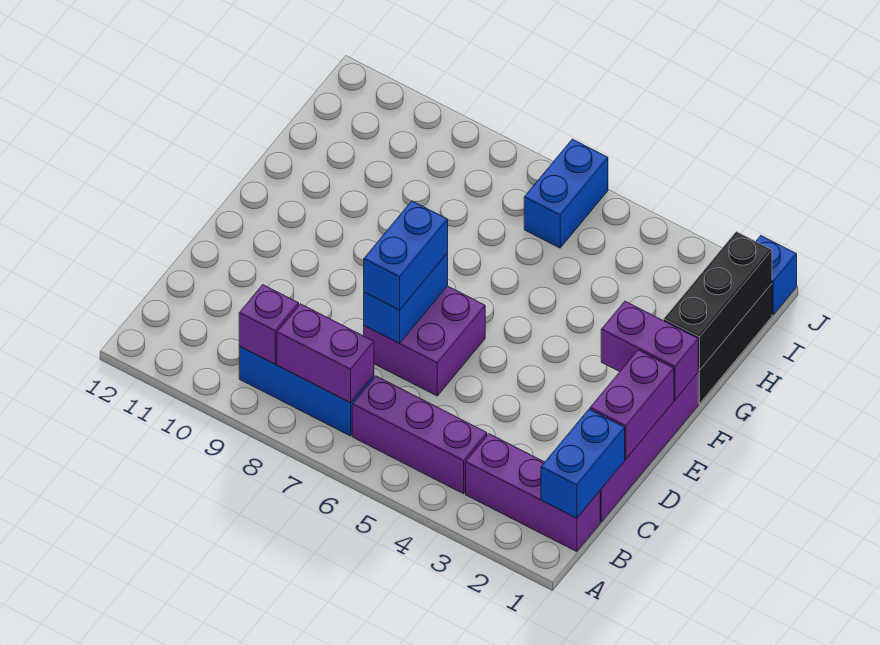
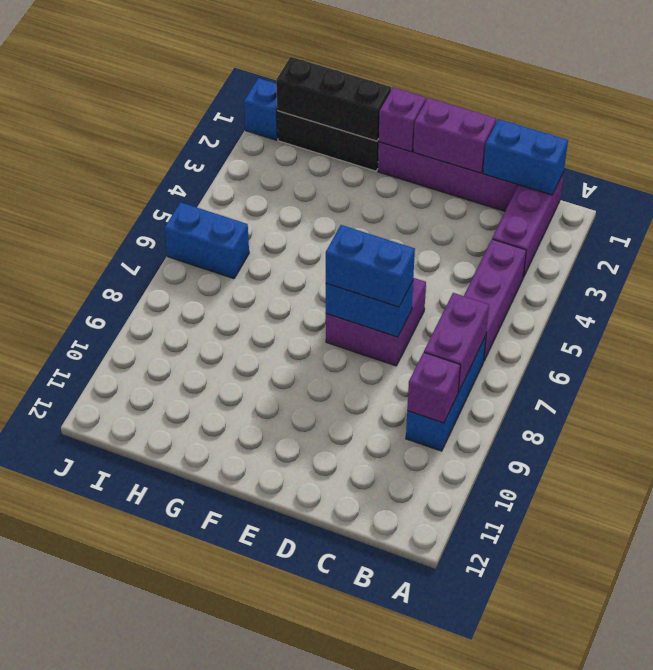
purple brick F1:F2 level 2 -> purple brick F1 level 2

